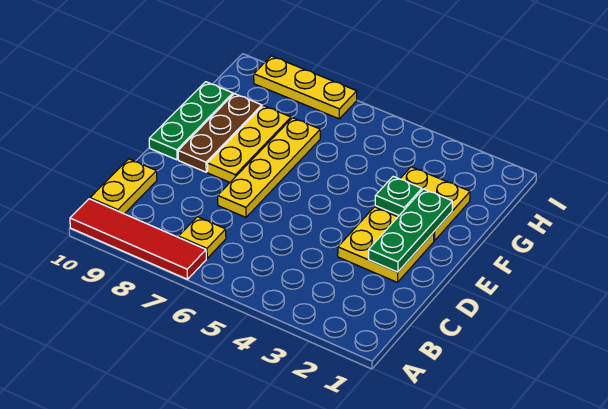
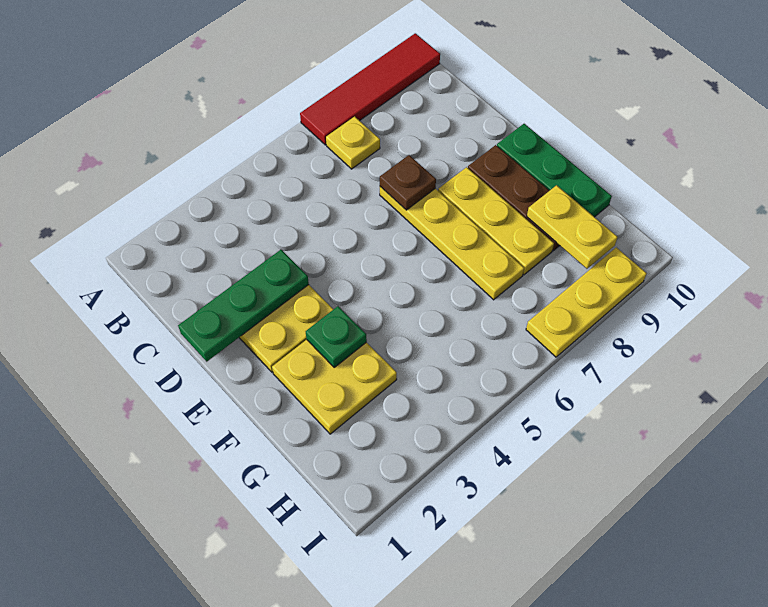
yellow plate B10:C10 level 1 -> yellow plate G9:H9 level 2
green plate D2:F2 level 2 -> green plate D1:D3 level 2
none -> brown plate D7 level 2

